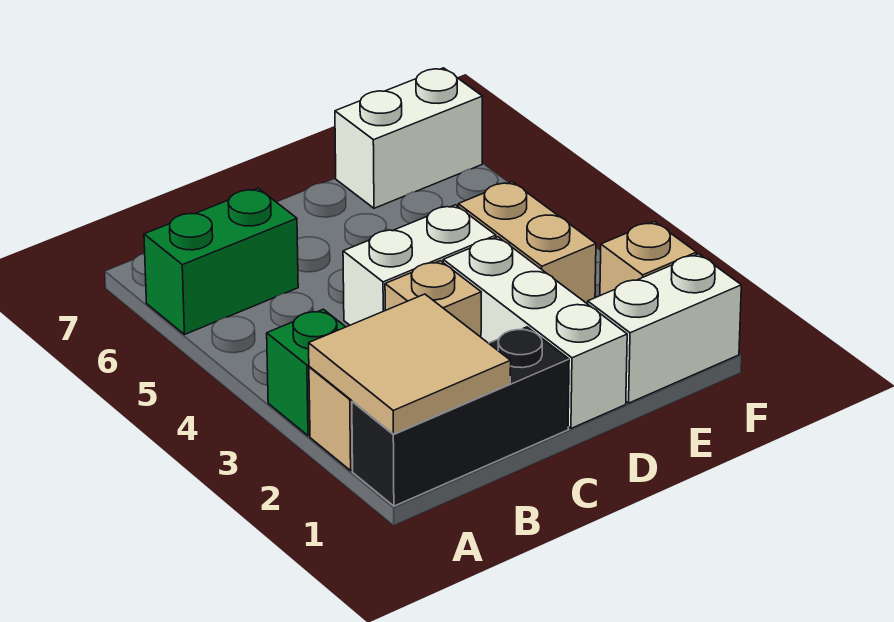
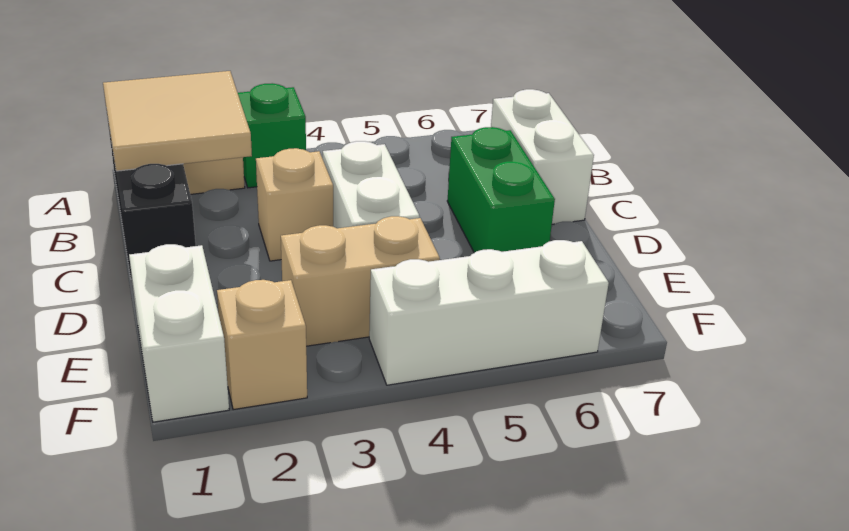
green brick A6:B6 level 1 -> green brick C6:D6 level 1
white brick D1:D3 level 1 -> white brick F4:F6 level 1
white brick E7:F7 level 1 -> white brick B7:C7 level 1

